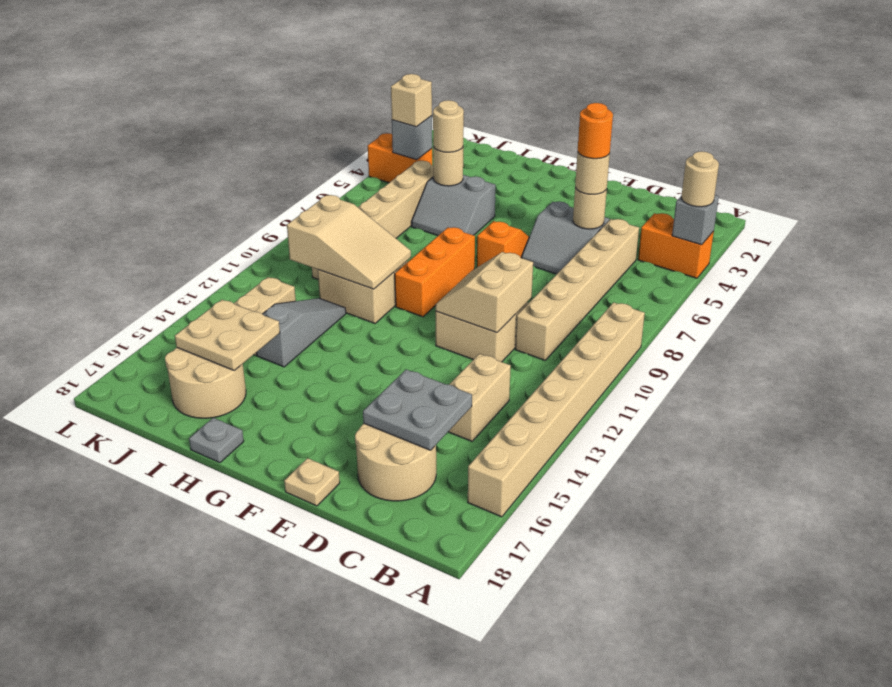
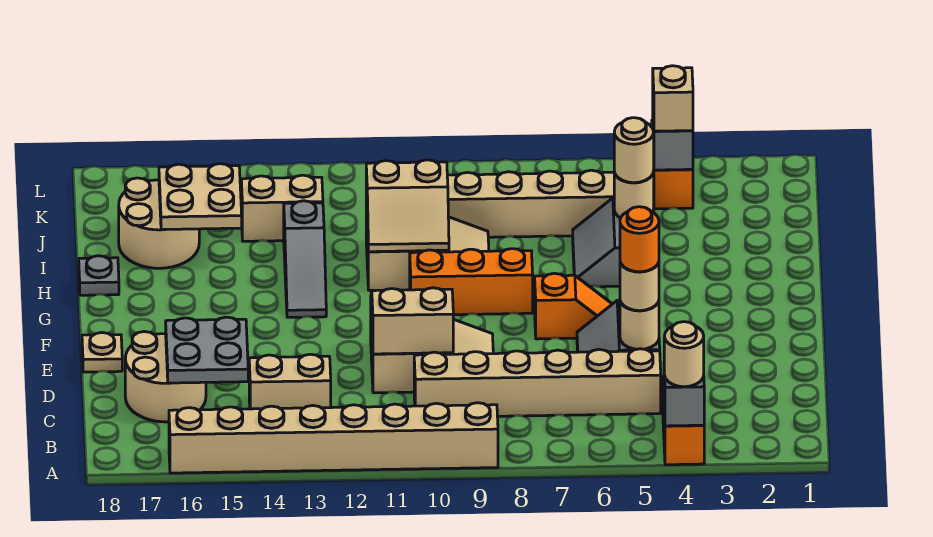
tan slope H10:J11 level 2 top J -> tan slope H10:I11 level 2 top I
grey slope I12:I14 level 1 top 14 -> grey slope G13:I13 level 1 top I

